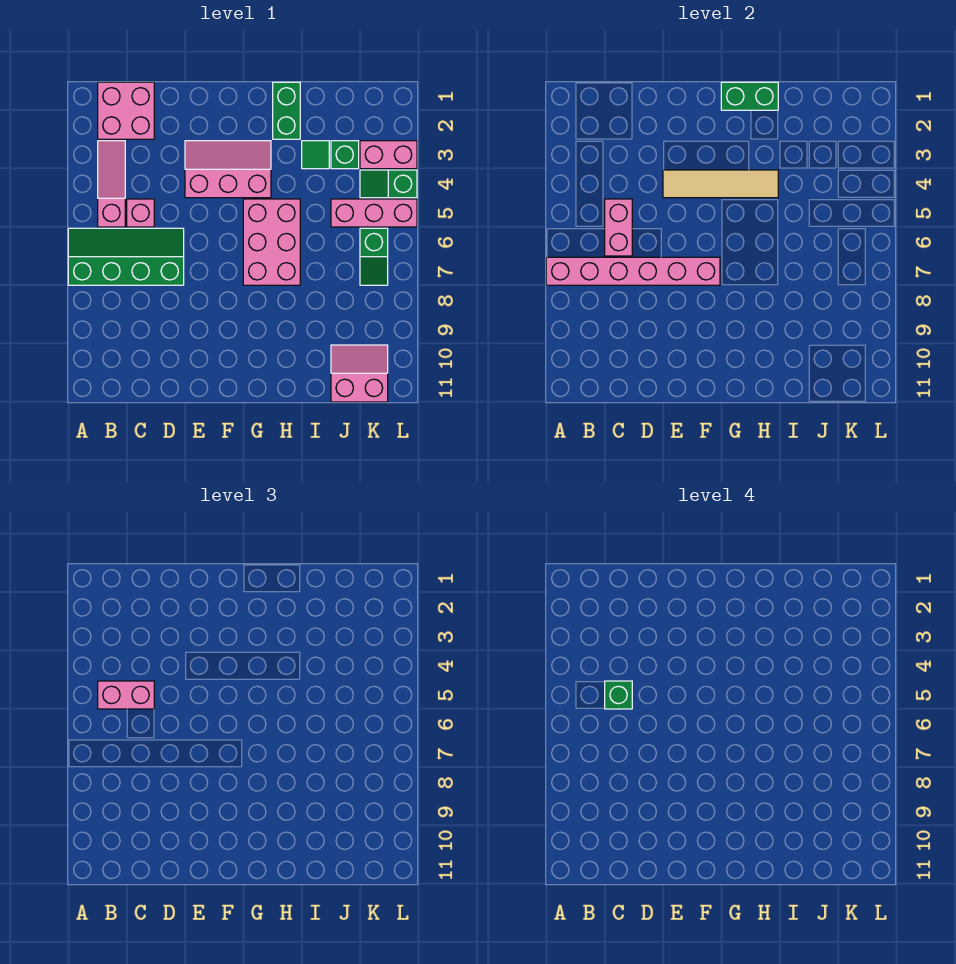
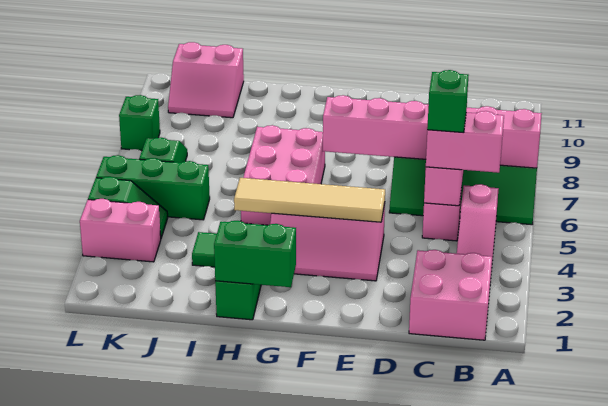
green brick J3 level 1 -> green brick L8 level 1
pink brick J5:L5 level 1 -> green brick J5:L5 level 1

